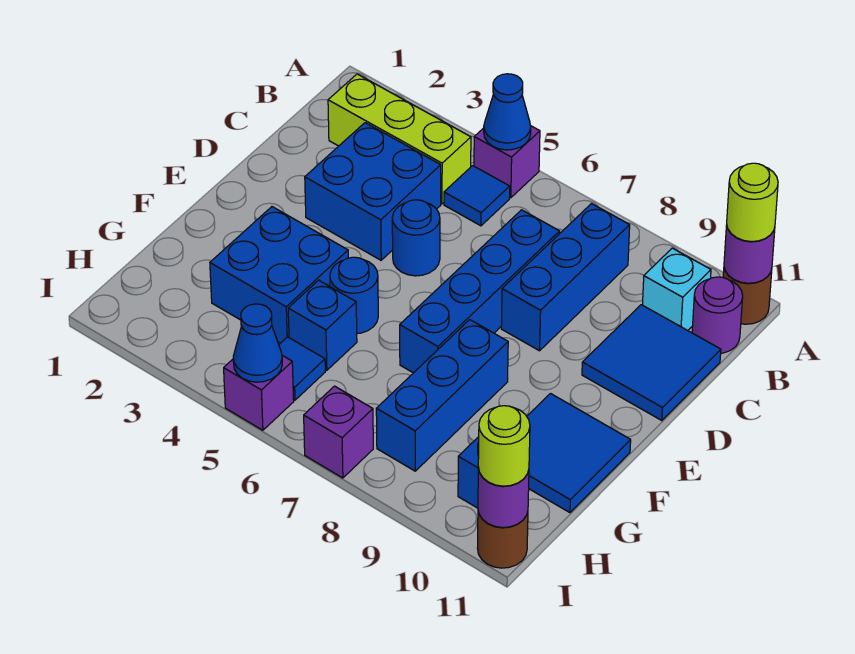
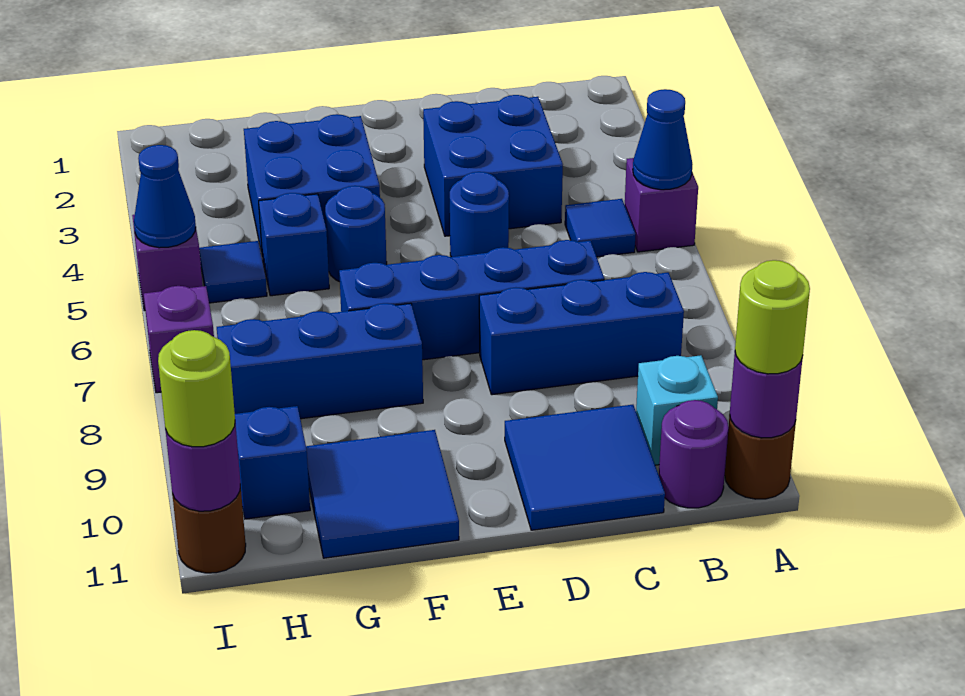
lime brick B2:B4 level 1 -> none

